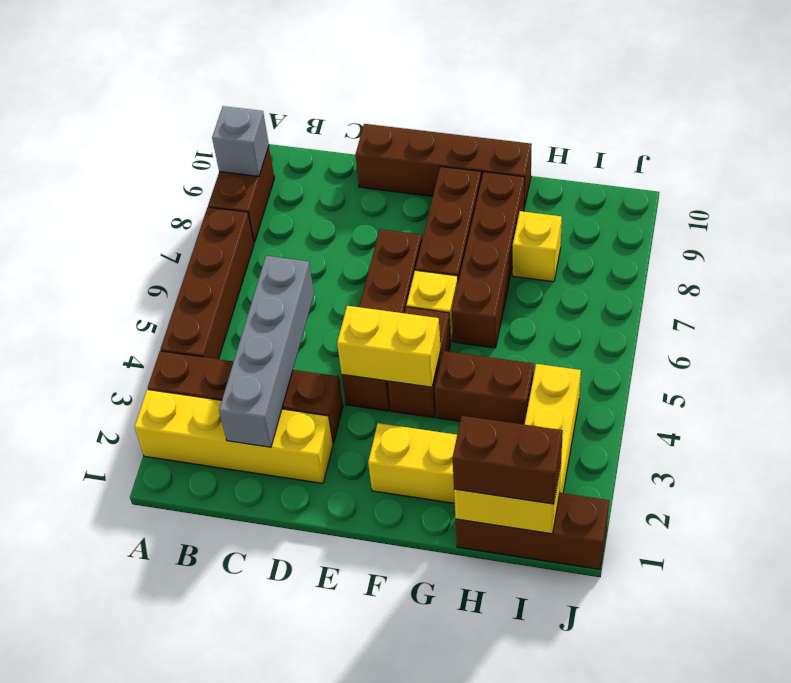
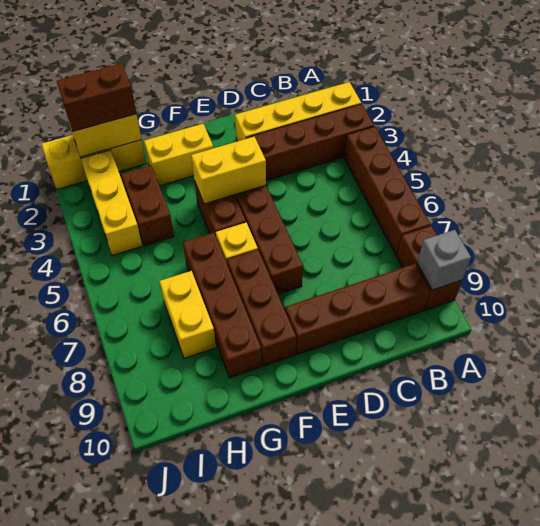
grey brick C2:C5 level 2 -> none
brown brick D10:G10 level 1 -> brown brick B9:E9 level 1
brown brick G4:H4 level 1 -> brown brick H3:H4 level 1
brown brick H1:J1 level 1 -> yellow brick H1:J1 level 1
yellow brick H8 level 1 -> yellow brick H7:H8 level 1

